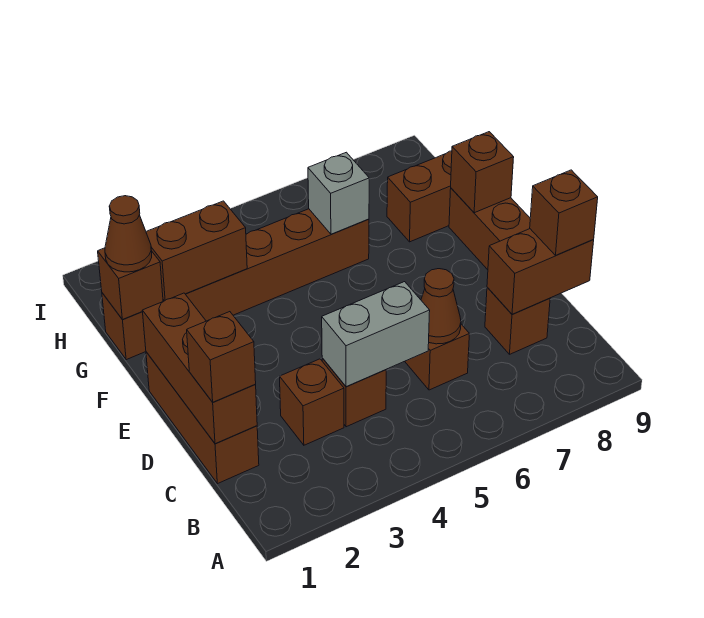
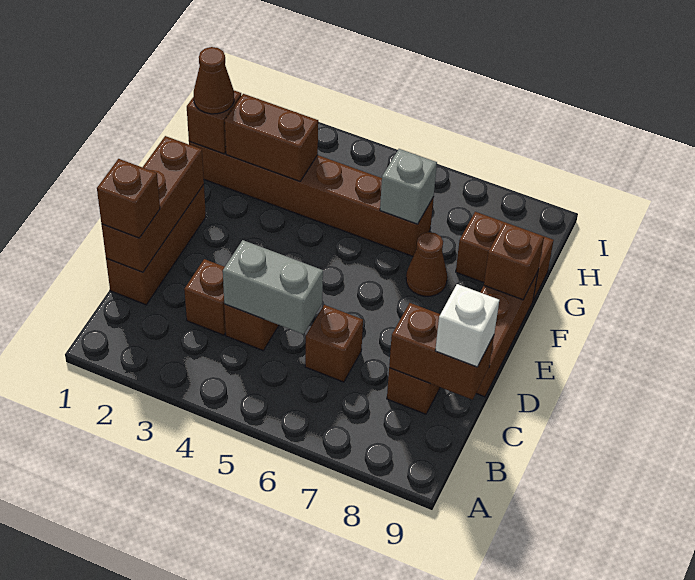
brown cone C6 level 2 -> brown cone F7 level 1
brown brick C9 level 3 -> white brick C9 level 3

